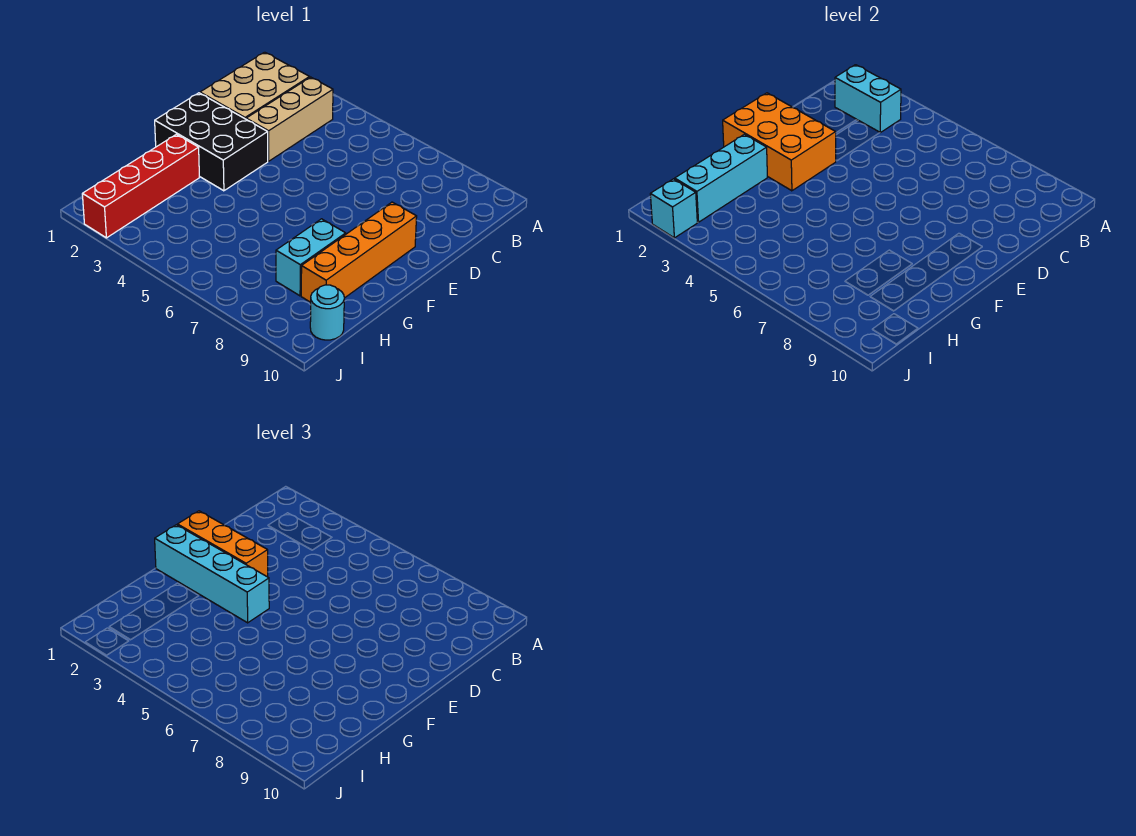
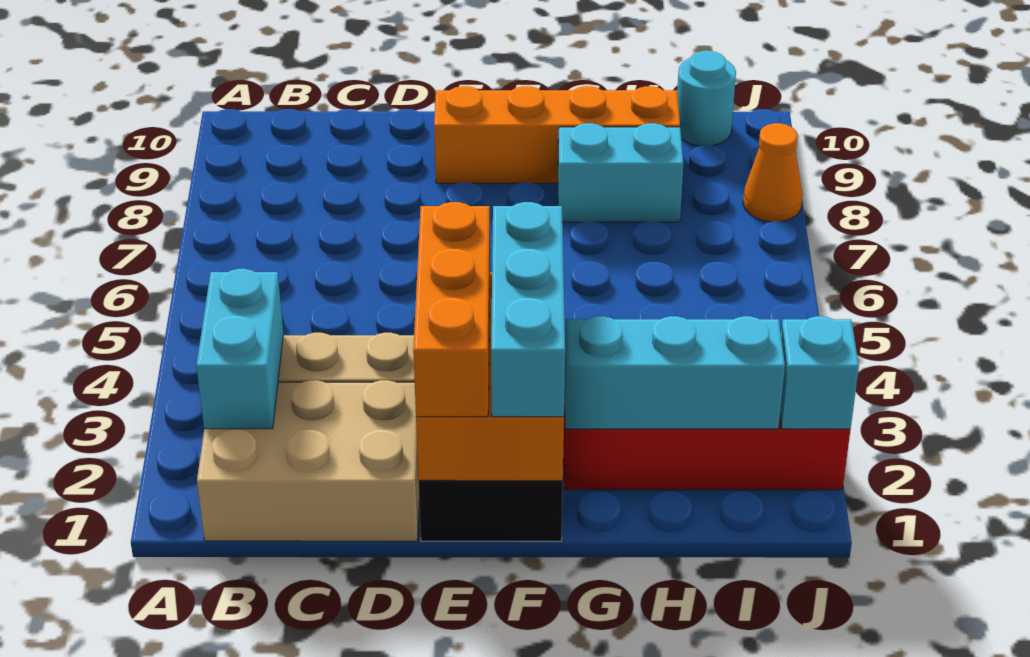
cyan brick F1:F4 level 3 -> cyan brick F1:F3 level 3
none -> orange cone J8 level 1

